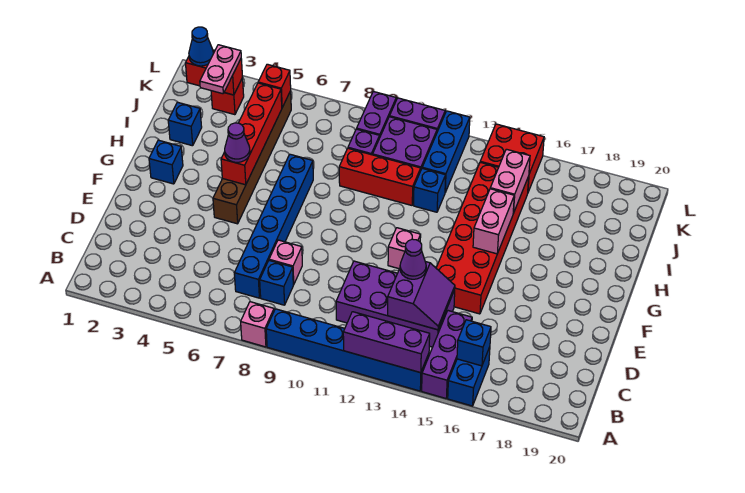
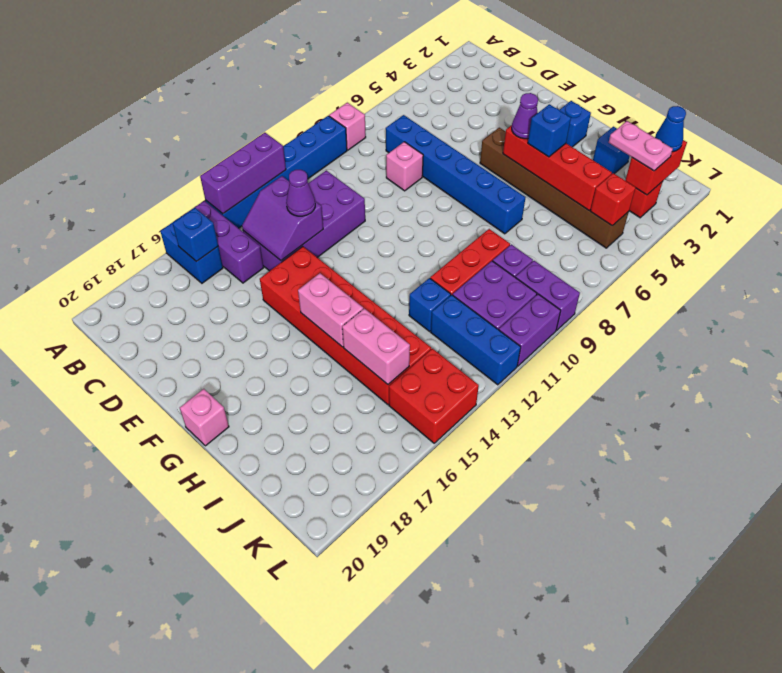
blue brick C8 level 1 -> blue brick H5 level 3
pink brick F12 level 1 -> pink brick G20 level 1

